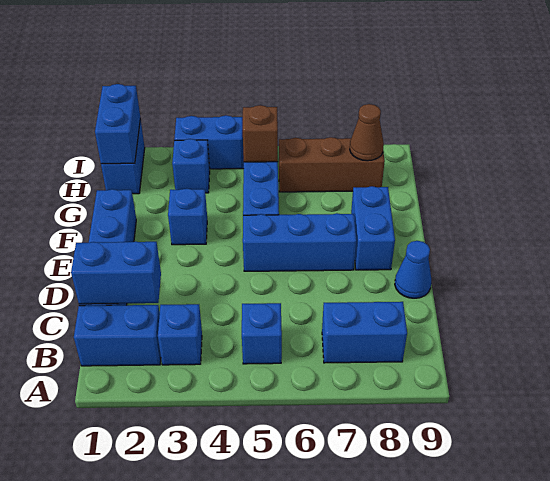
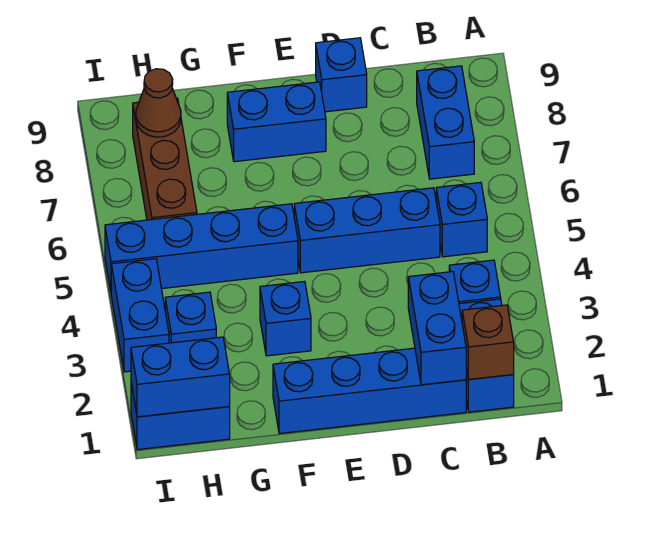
blue cone D9 level 1 -> blue brick D9 level 1
blue brick E5:E7 level 1 -> blue brick C5:E5 level 1
brown brick H5 level 2 -> brown brick B1 level 2

